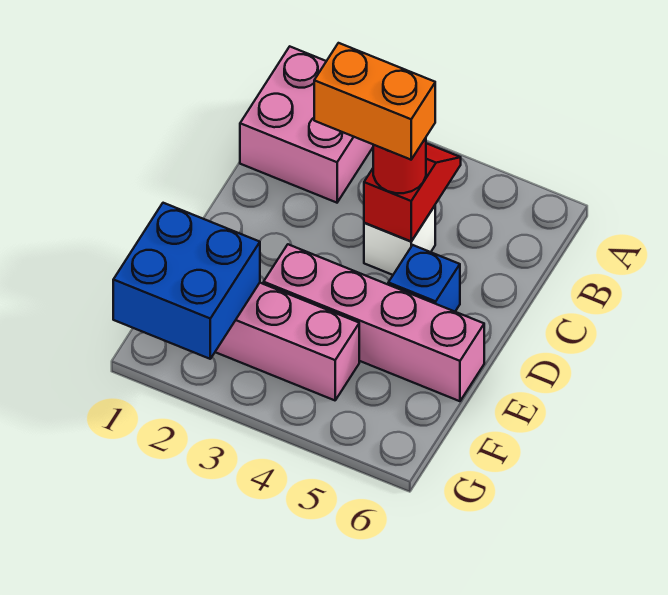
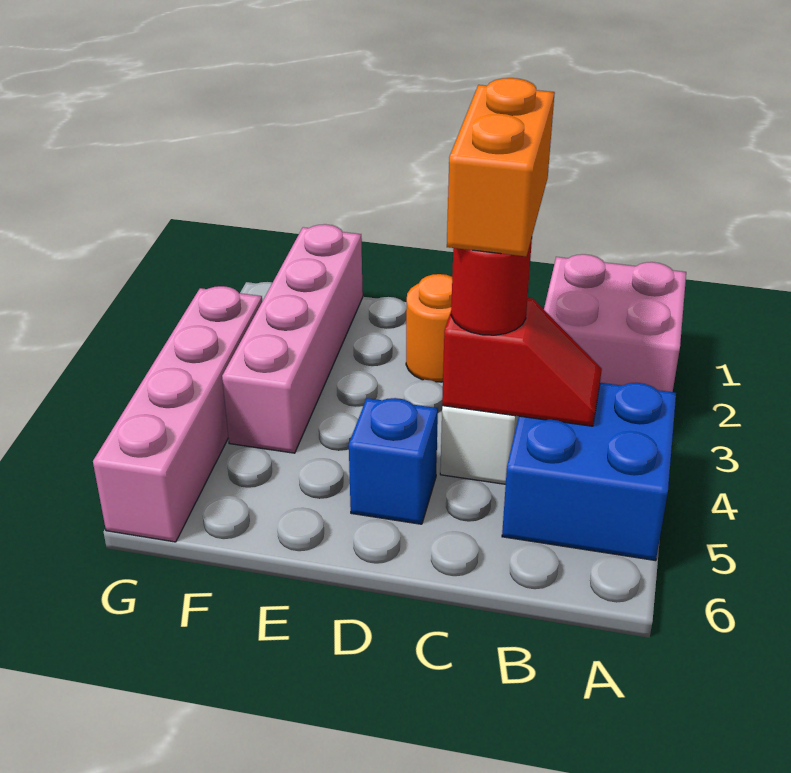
none -> orange round brick D2 level 1
pink brick E3:E6 level 1 -> pink brick G3:G6 level 1
blue brick F1:G2 level 2 -> blue brick A4:B5 level 1

